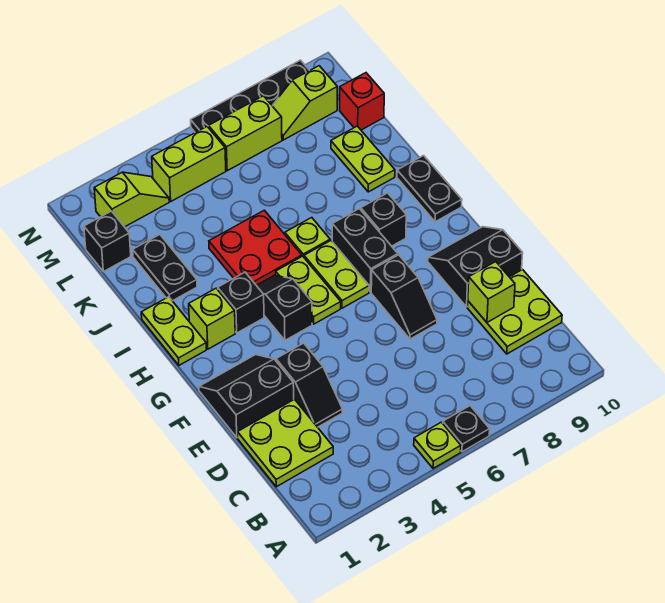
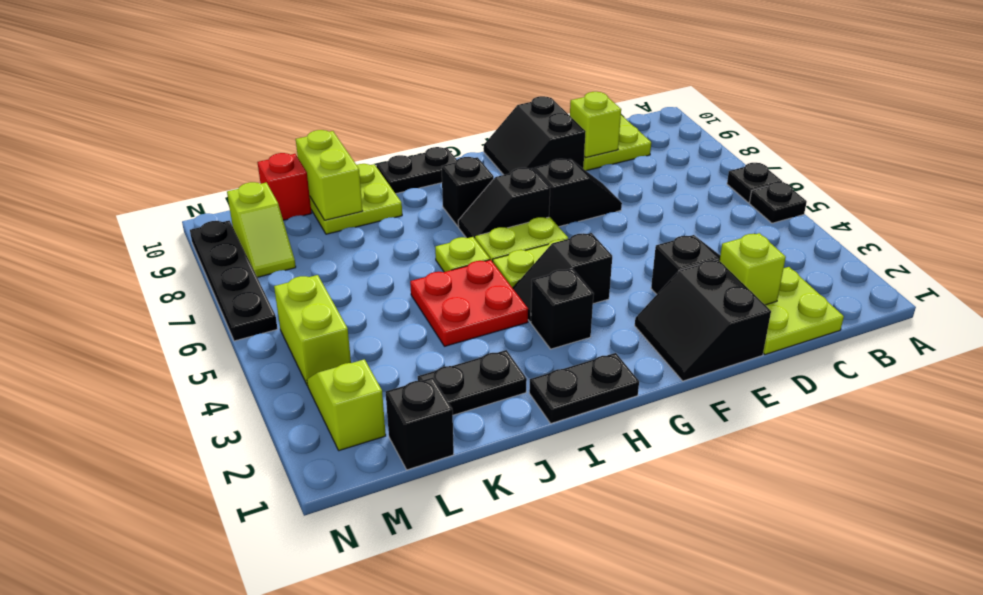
lime plate A5 level 1 -> black plate A5 level 1
black brick G7:H7 level 1 -> black slope G7:H7 level 1 top G
lime plate H1:I1 level 1 -> black plate H1:I1 level 1
lime brick H2 level 1 -> lime brick D2 level 2
lime plate J9:K9 level 1 -> lime plate J9:K10 level 1
lime brick M6:M7 level 1 -> lime brick K9:K10 level 2

